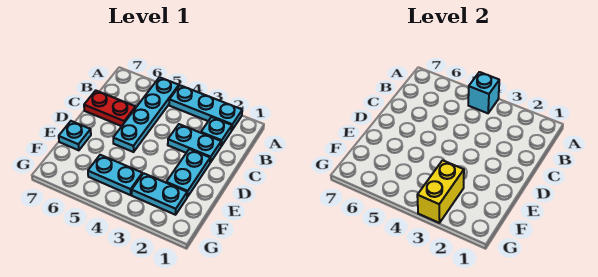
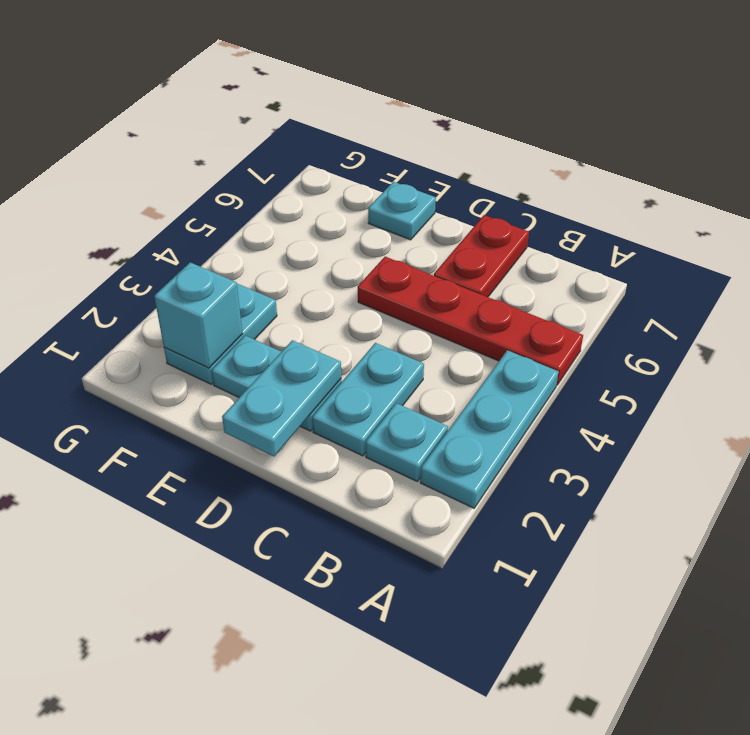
cyan brick A4 level 2 -> cyan brick F2 level 2
cyan plate A5:D5 level 1 -> red plate A5:D5 level 1
yellow brick F3:G3 level 2 -> none
cyan plate F4:F5 level 1 -> cyan plate D1:D2 level 2

